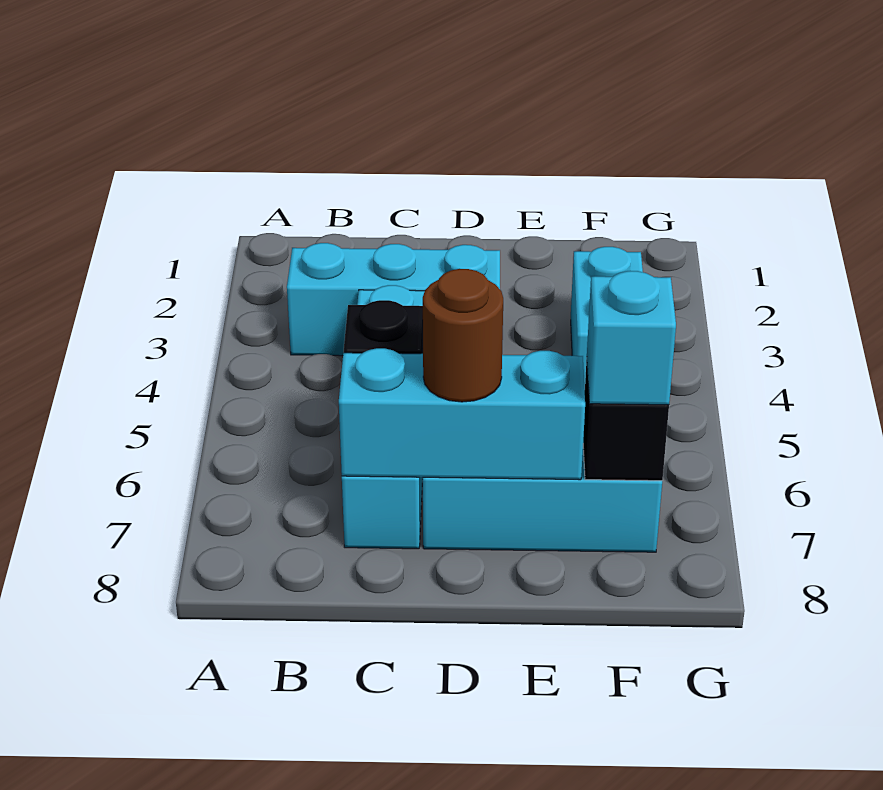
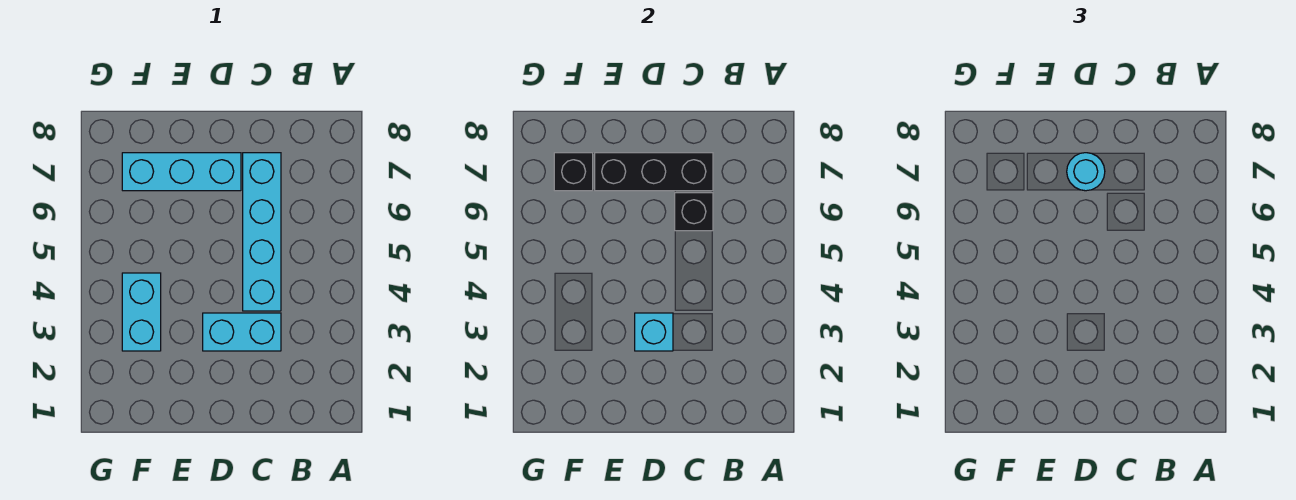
cyan brick B3:D3 level 1 -> cyan brick C3:D3 level 1
cyan brick C7:E7 level 2 -> black brick C7:E7 level 2
brown round brick D7 level 3 -> cyan round brick D7 level 3
cyan brick F7 level 3 -> cyan brick D3 level 2

